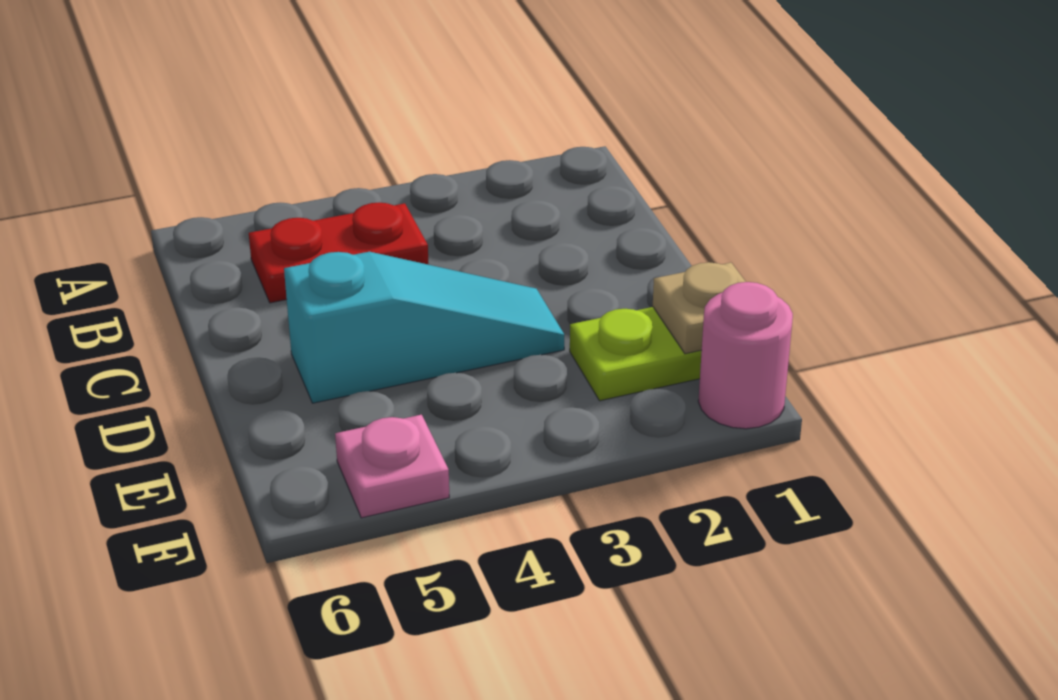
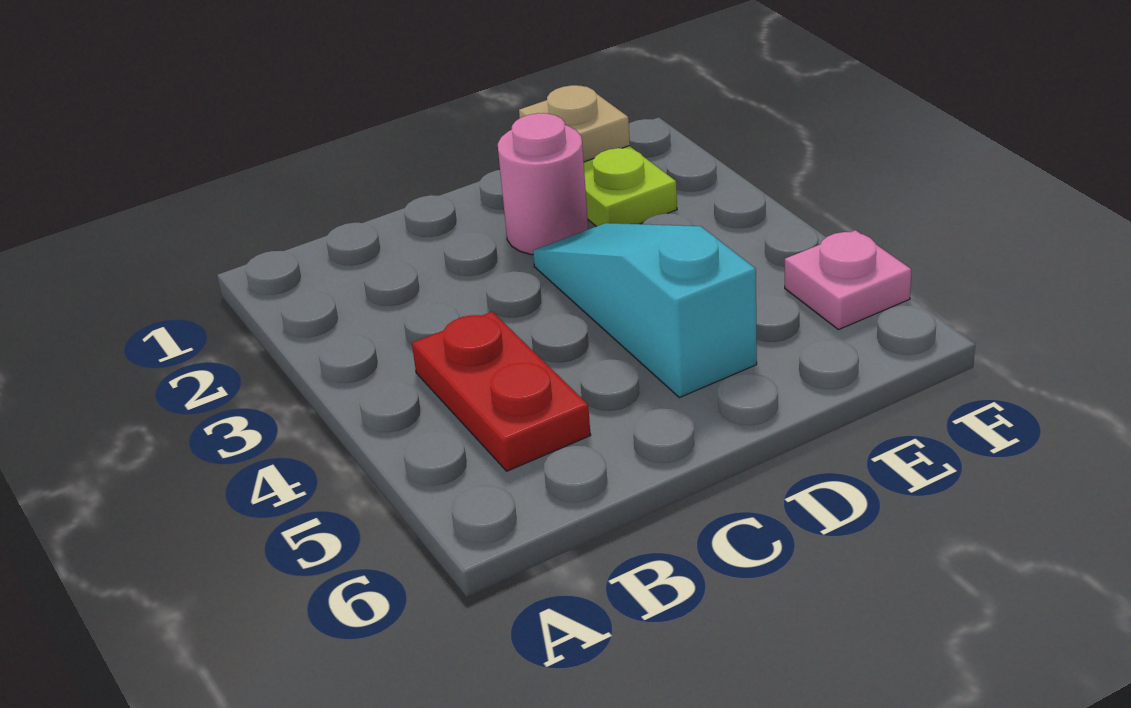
pink round brick F1 level 1 -> pink round brick D2 level 1

